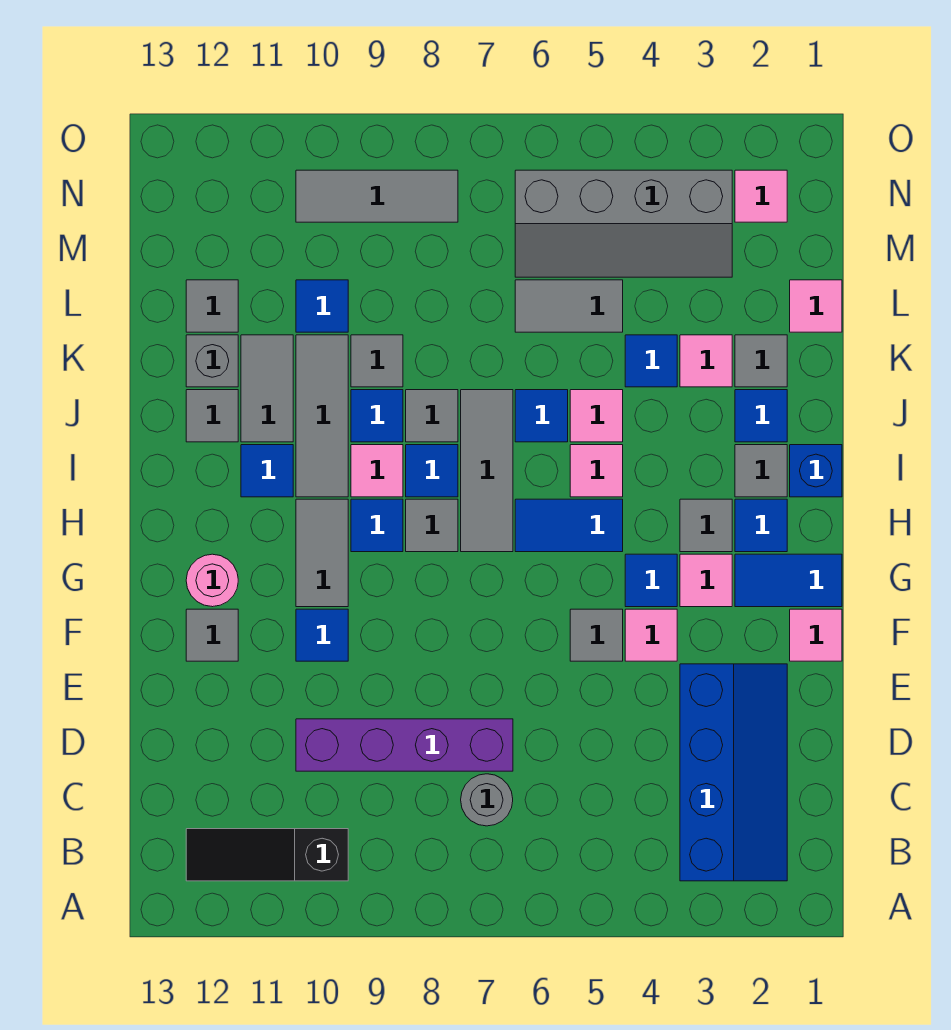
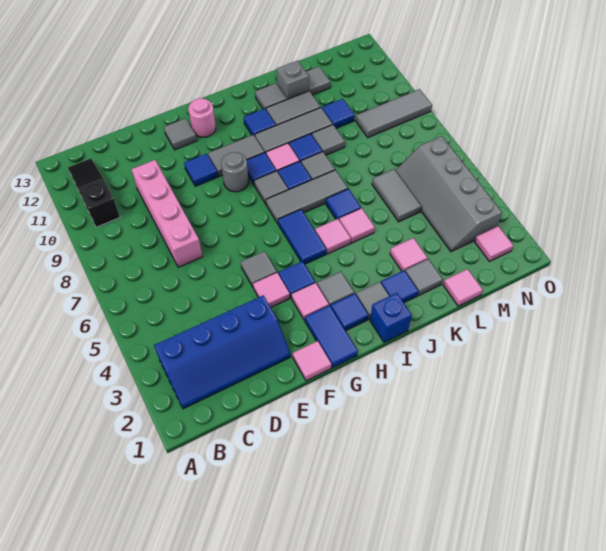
grey round brick C7 level 1 -> grey round brick G9 level 1
purple brick D7:D10 level 1 -> pink brick D7:D10 level 1
blue tile K4 level 1 -> none
grey tile N8:N10 level 1 -> grey tile M9:O9 level 1

